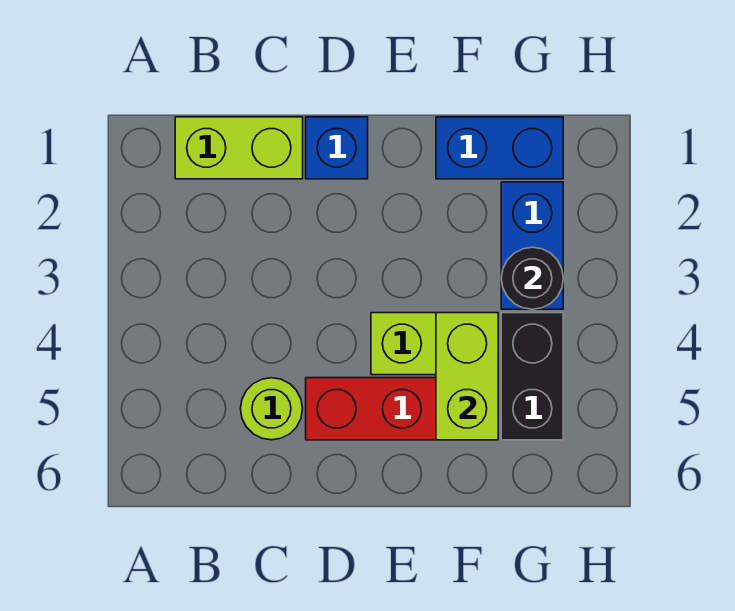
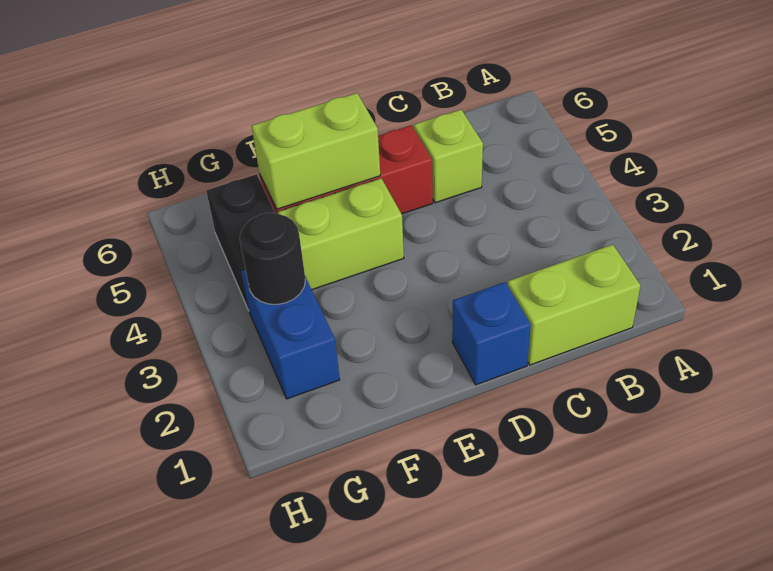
lime round brick C5 level 1 -> lime brick C5 level 1
blue brick F1:G1 level 1 -> none
lime brick F4:F5 level 2 -> lime brick E5:F5 level 2

